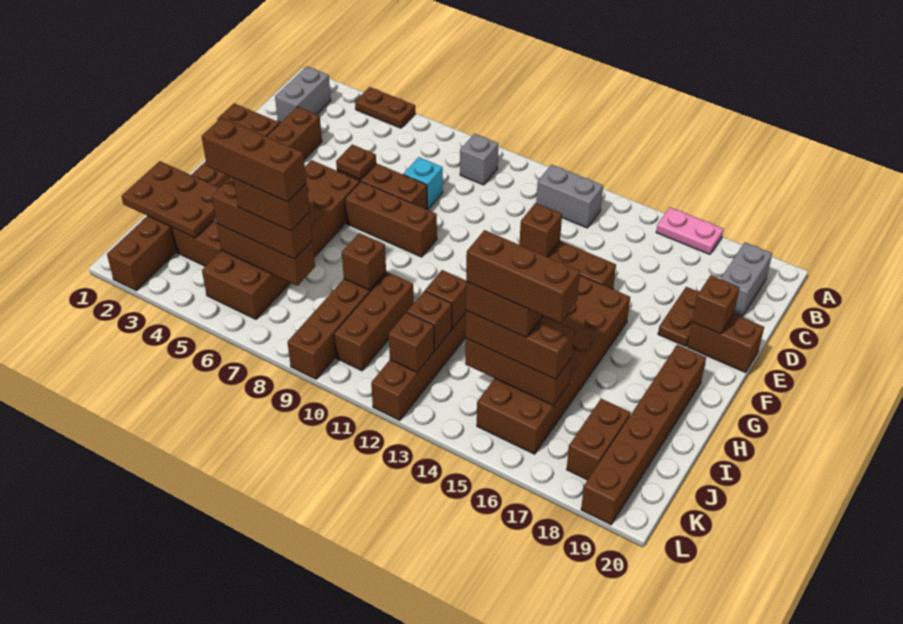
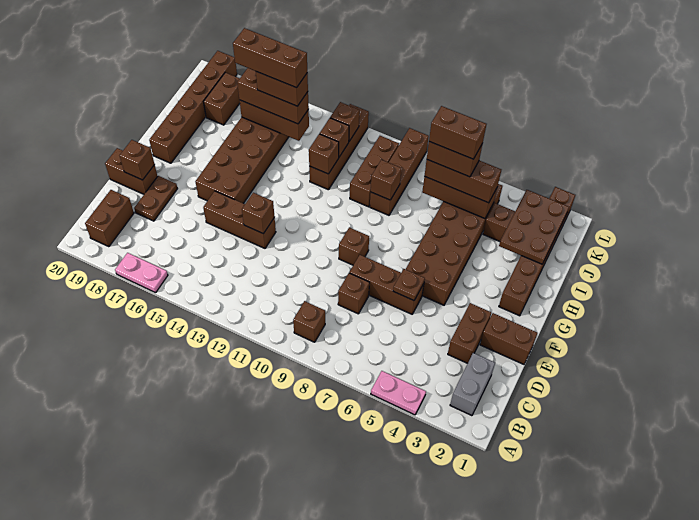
brown plate A4:A5 level 1 -> pink plate A4:A5 level 1
grey brick B9 level 1 -> brown brick B9 level 1
grey brick B12:B13 level 1 -> none
grey brick B19:C19 level 1 -> brown brick B19:C19 level 1
cyan brick D8 level 1 -> brown brick D8 level 1
brown brick F7:F9 level 1 -> brown brick F9 level 1
brown plate I1:J3 level 2 -> brown plate I2:K3 level 2
brown brick J5:J7 level 5 -> brown brick J6:J7 level 5

